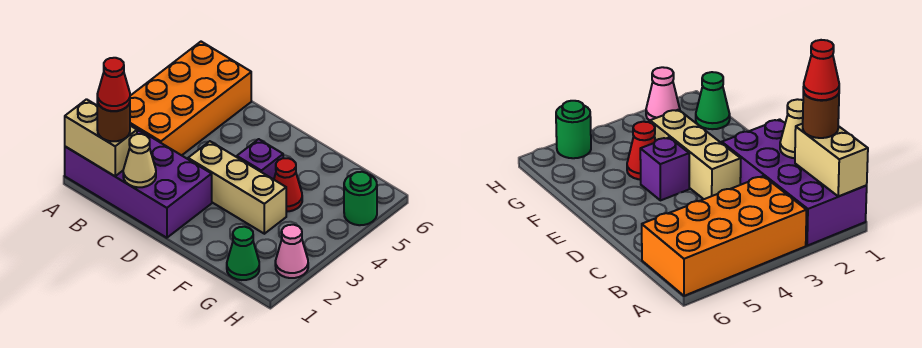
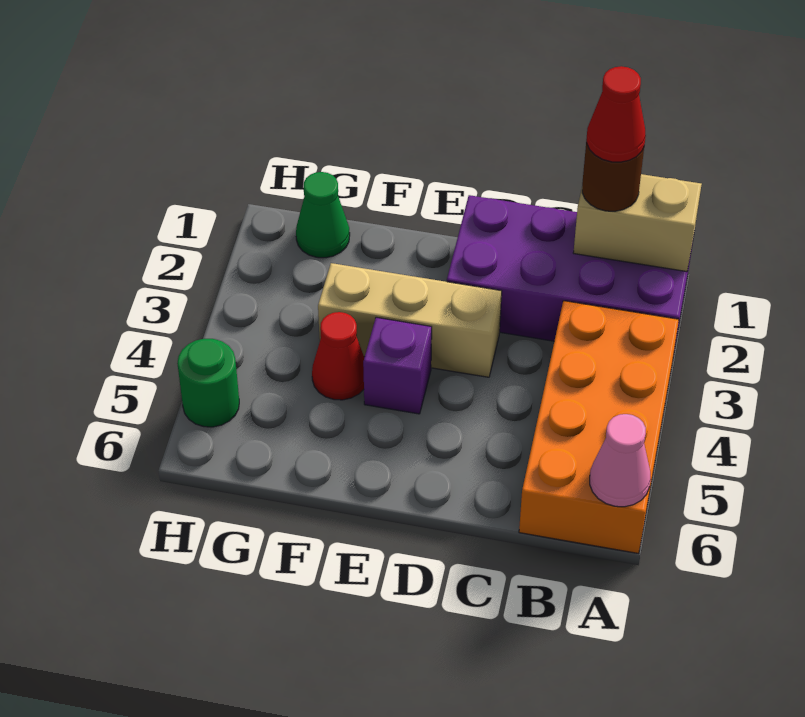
tan cone C1 level 2 -> none
pink cone H2 level 1 -> pink cone A6 level 2

